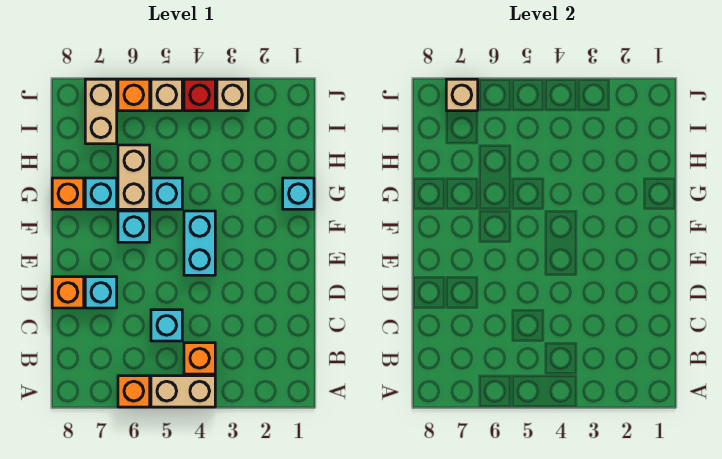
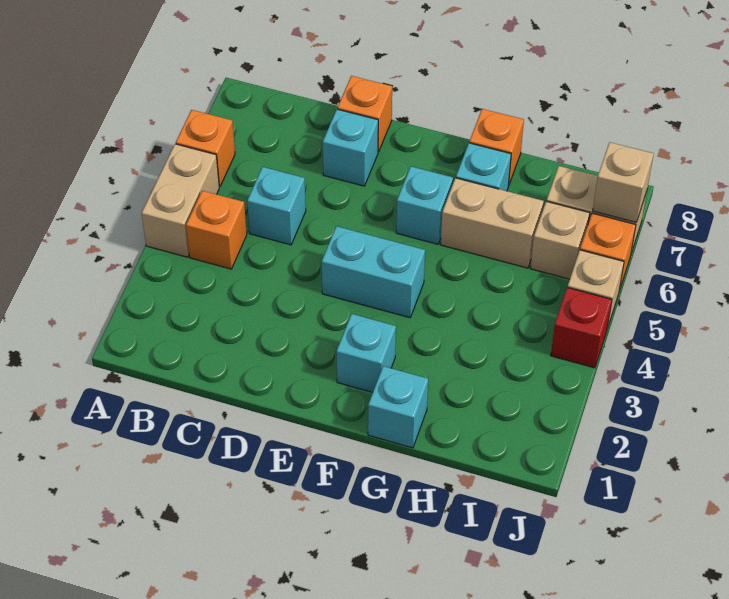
cyan brick G5 level 1 -> cyan brick F2 level 1
tan brick J3 level 1 -> tan brick I6 level 1

